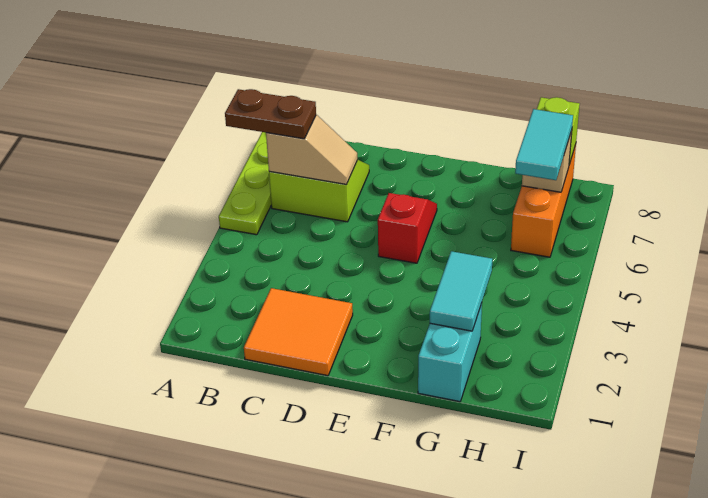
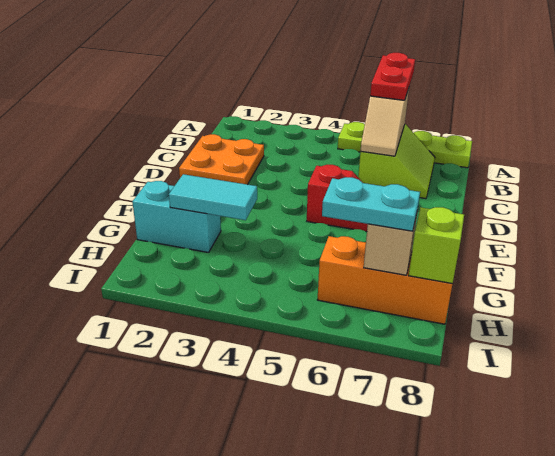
brown plate A6:B6 level 3 -> red plate A6:B6 level 3
orange tile C1:D2 level 1 -> orange plate C1:D2 level 1
cyan tile H6:H7 level 3 -> cyan plate H6:H7 level 3

